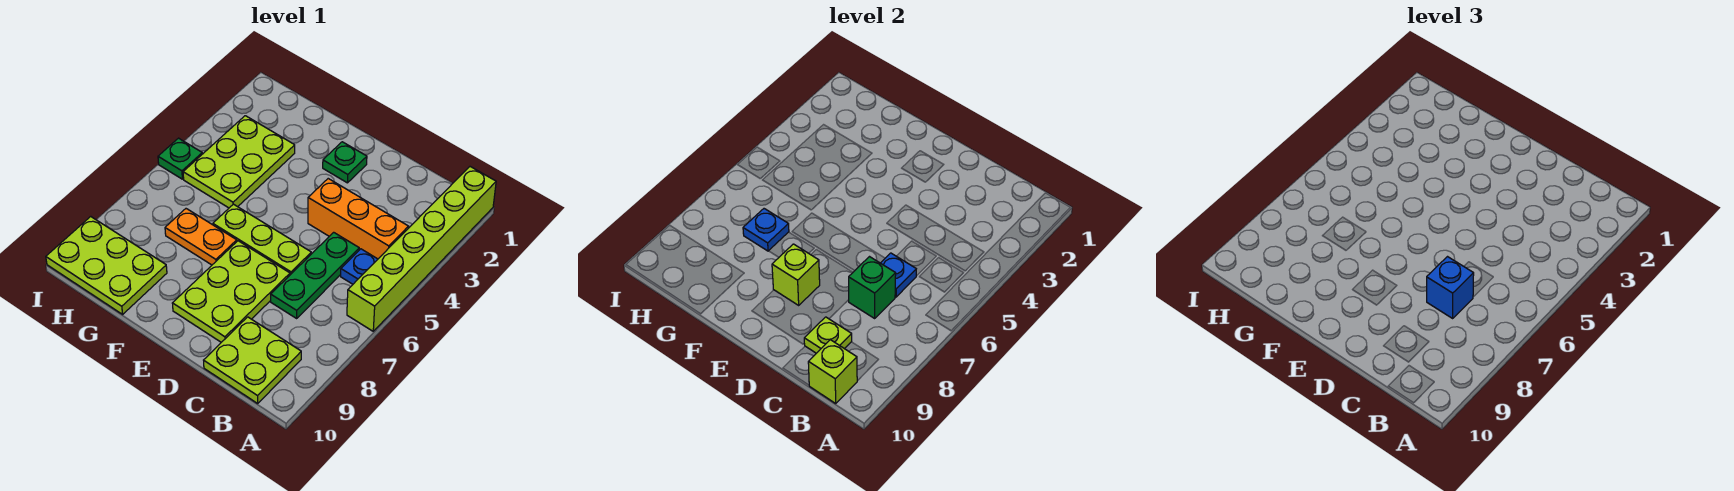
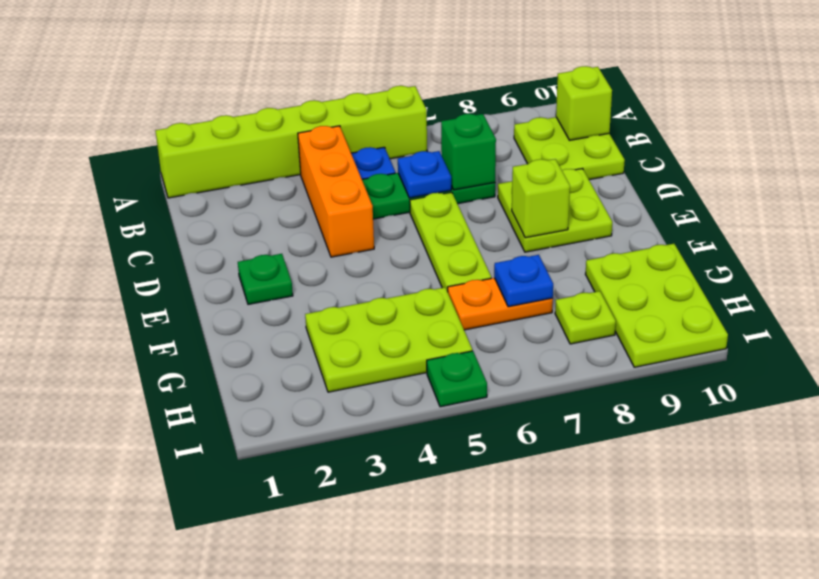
blue brick C7 level 3 -> none
lime plate C9 level 2 -> lime plate H8 level 1
lime plate D7:E9 level 1 -> lime plate D8:E9 level 1
orange plate F7:G7 level 1 -> orange plate G6:G7 level 1

